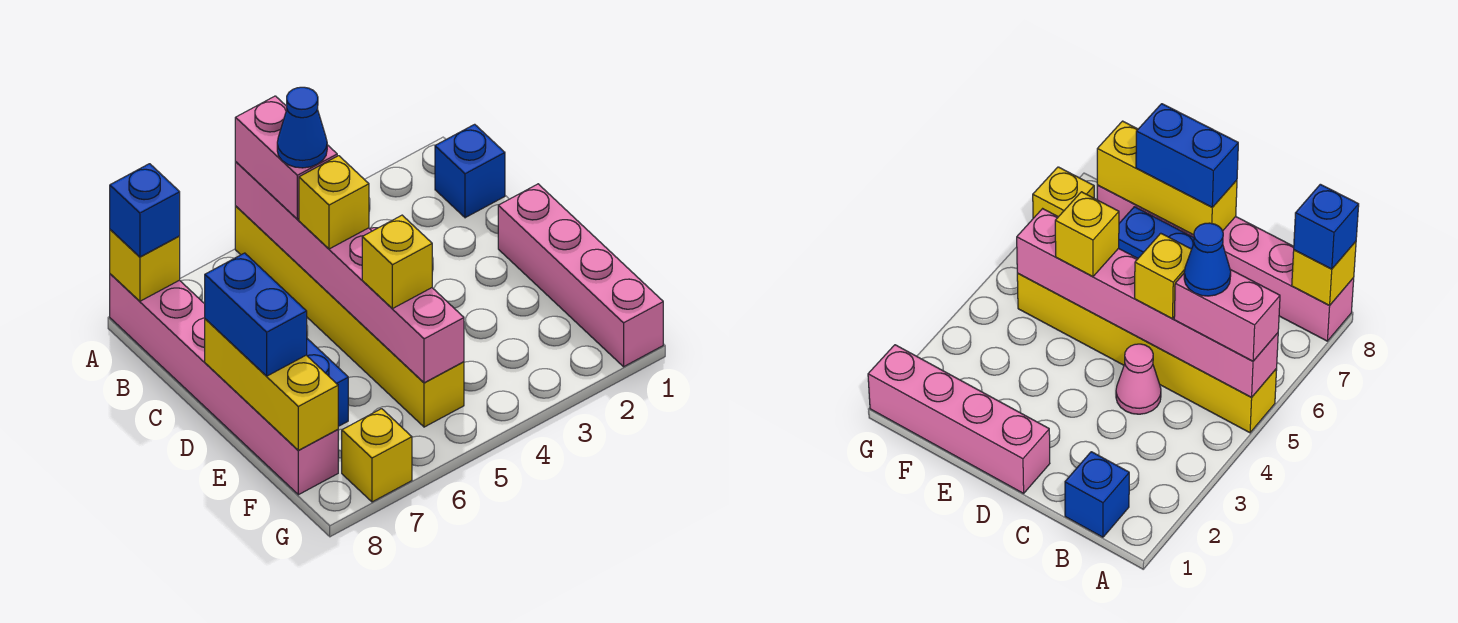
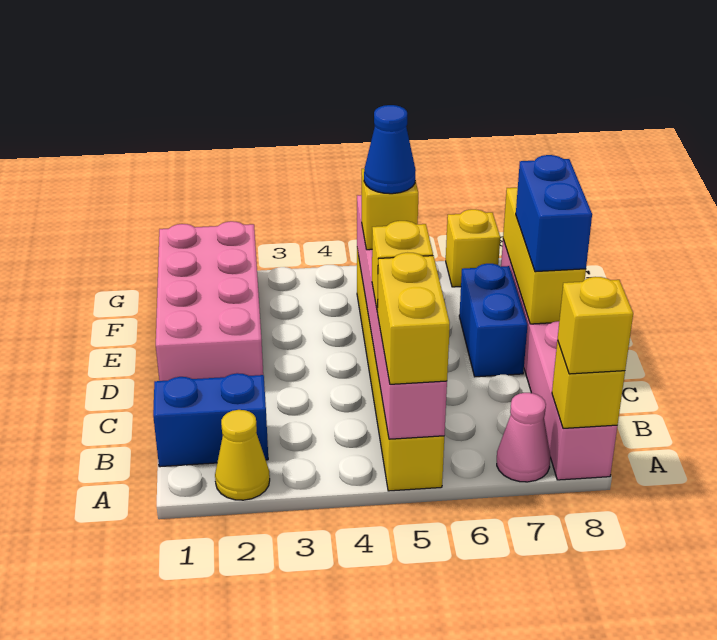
none -> yellow cone A2 level 1
pink brick A5:B5 level 3 -> yellow brick A5:B5 level 3
blue brick A8 level 3 -> yellow brick A8 level 3
blue brick B1 level 1 -> blue brick B1:B2 level 1
blue cone B5 level 4 -> blue cone E5 level 4
pink cone C4 level 1 -> pink cone A7 level 1
pink brick D1:G1 level 1 -> pink brick D1:G2 level 1

